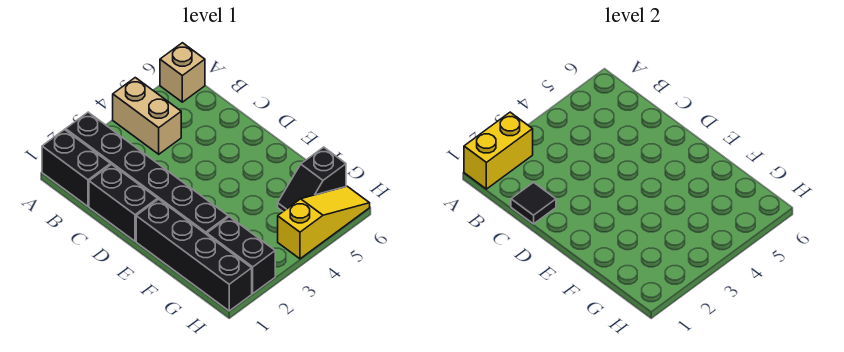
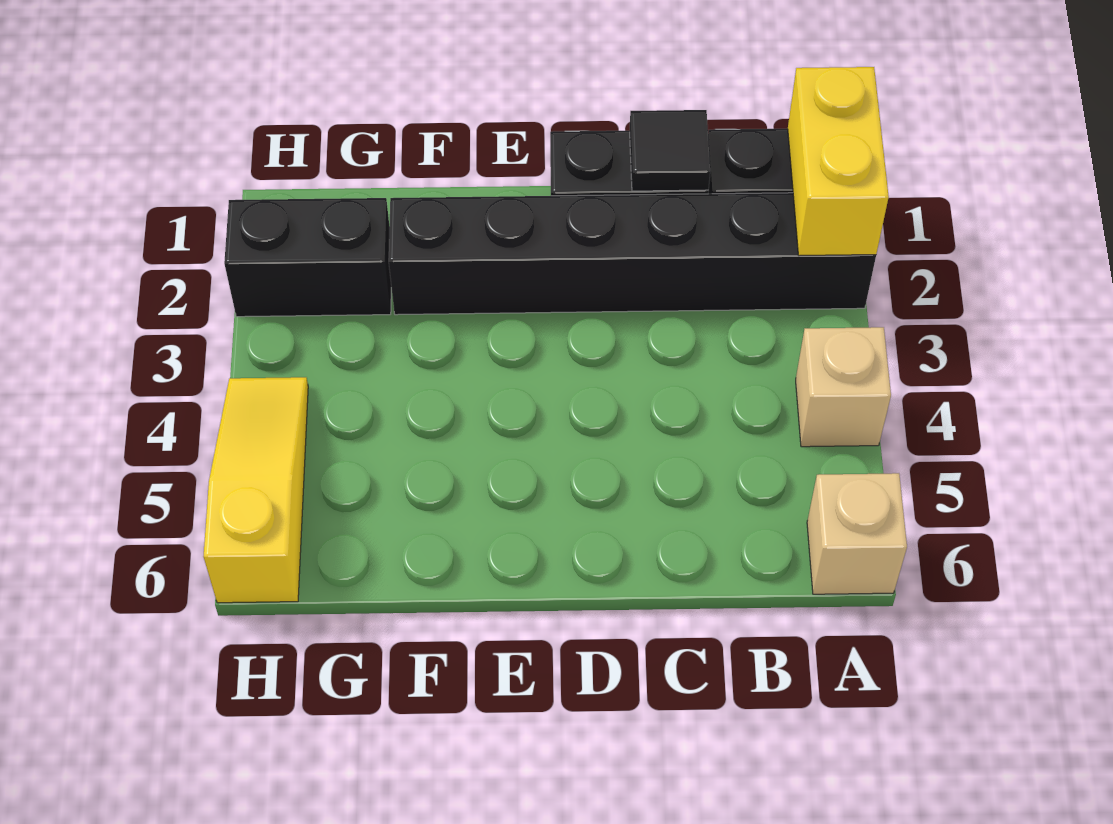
tan brick A4:B4 level 1 -> tan brick A4 level 1
black brick E1:H1 level 1 -> none
black slope G5:G6 level 1 top 6 -> none
yellow slope H4:H6 level 1 top 4 -> yellow slope H4:H6 level 1 top 6

